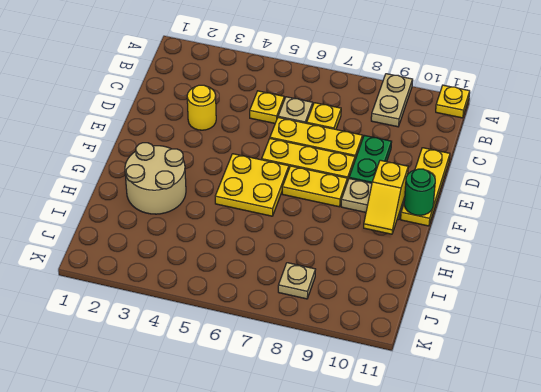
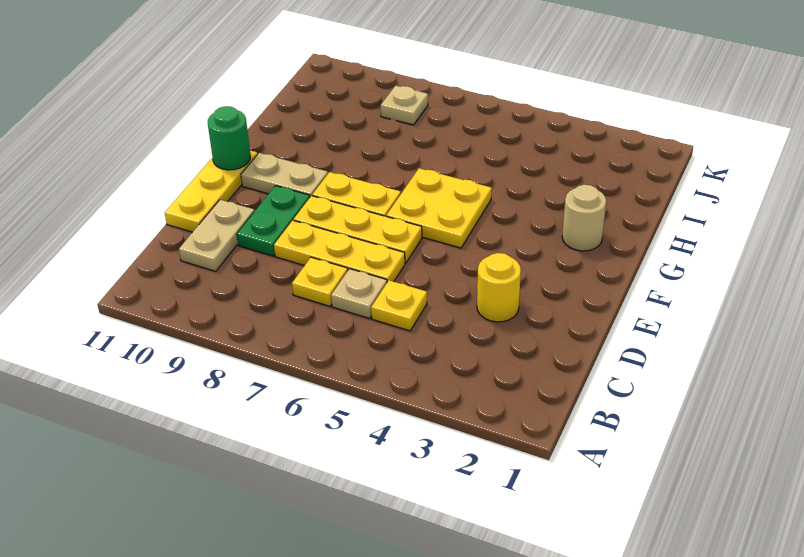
tan plate A9:B9 level 1 -> tan plate C10:D10 level 1
yellow plate A11 level 1 -> none
yellow slope F10:G10 level 2 top F -> none
tan round brick G2:H3 level 1 -> tan round brick G2 level 1

